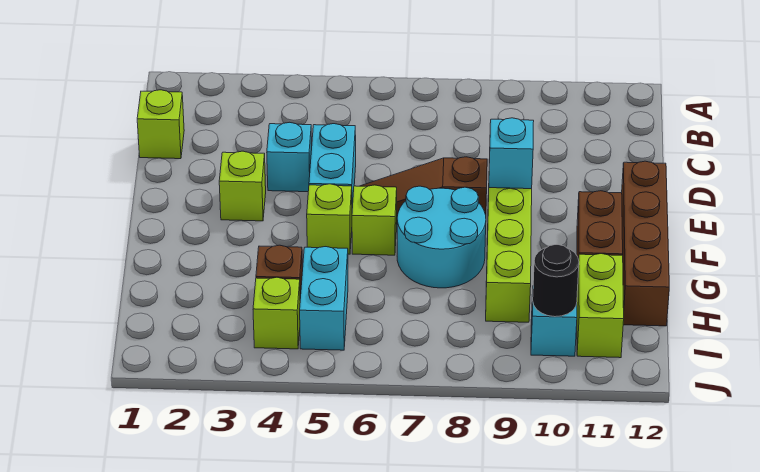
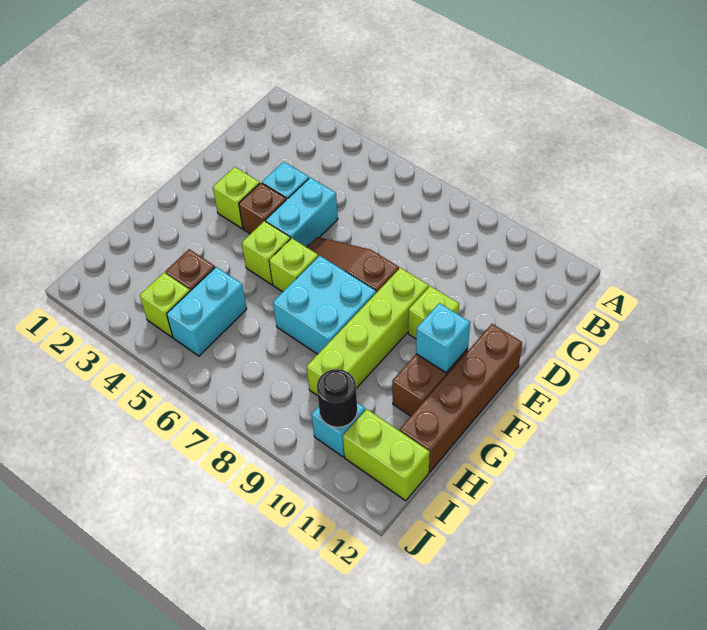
lime brick C1 level 1 -> lime brick E10 level 1
none -> brown brick E4 level 1
cyan brick E9 level 2 -> cyan brick F11 level 2
cyan round brick F7:G8 level 1 -> cyan brick F7:G8 level 1
lime brick H11:I11 level 1 -> lime brick I11:I12 level 1

